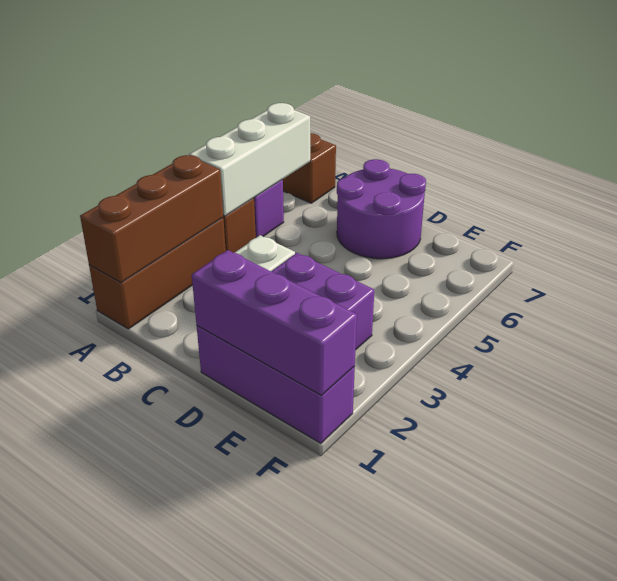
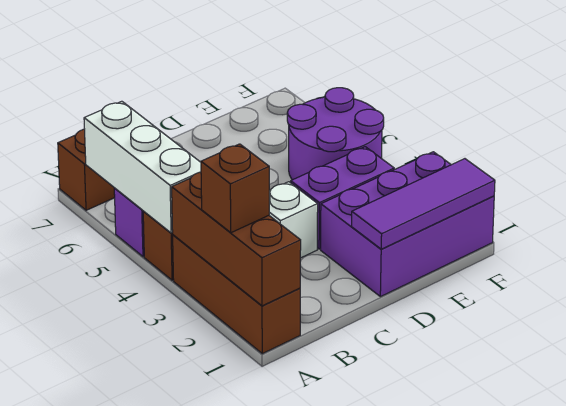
none -> brown brick A2 level 3
purple round brick C6:D7 level 1 -> purple round brick E4:F5 level 1
purple brick D1:F1 level 1 -> purple brick D1:F2 level 1
purple brick D1:F1 level 2 -> purple tile D1:F1 level 2

